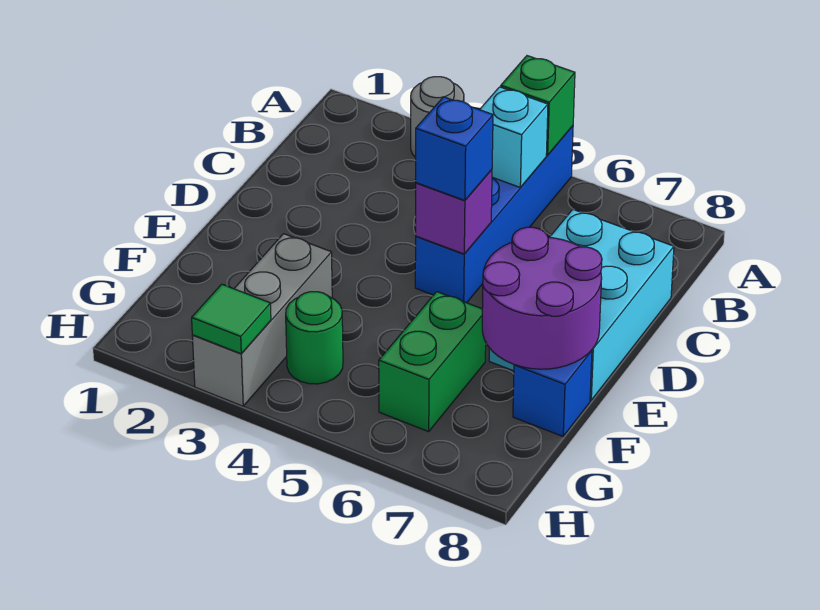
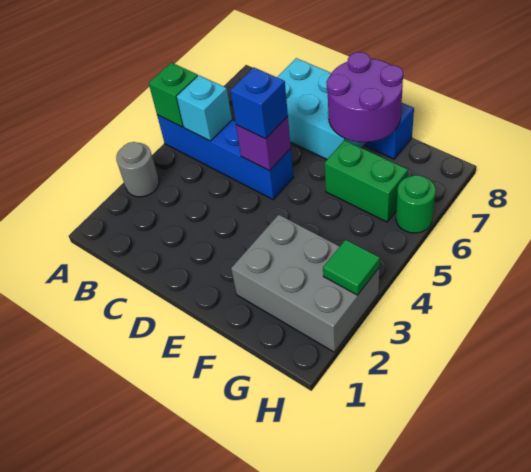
grey brick F3:H3 level 1 -> grey brick F2:H3 level 1
green round brick G4 level 1 -> green round brick H6 level 1

